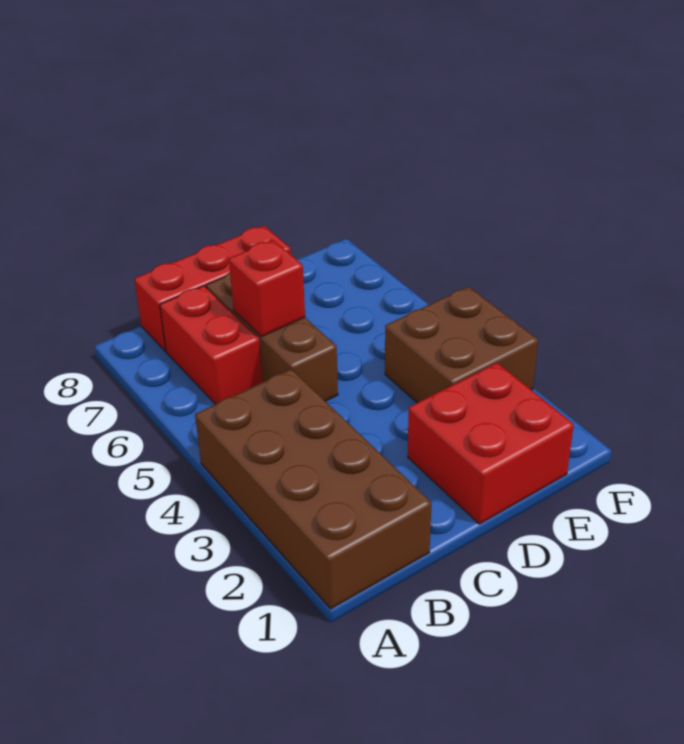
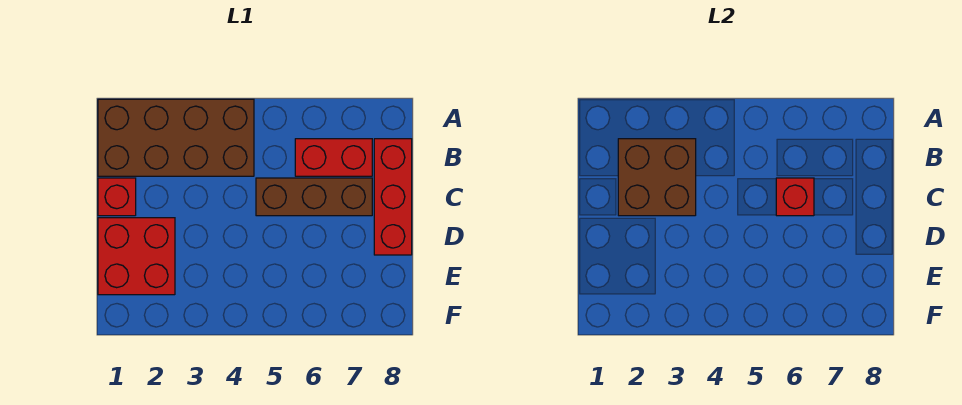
none -> red brick C1 level 1
brown brick E3:F4 level 1 -> brown brick B2:C3 level 2

